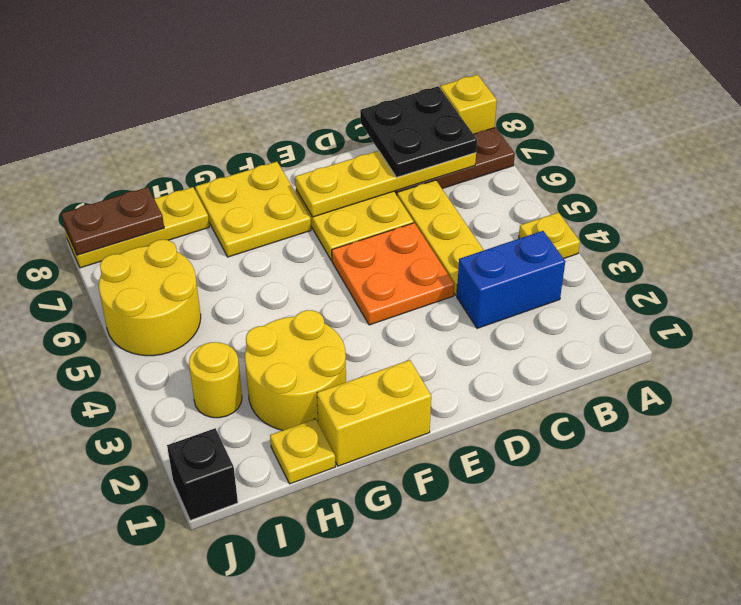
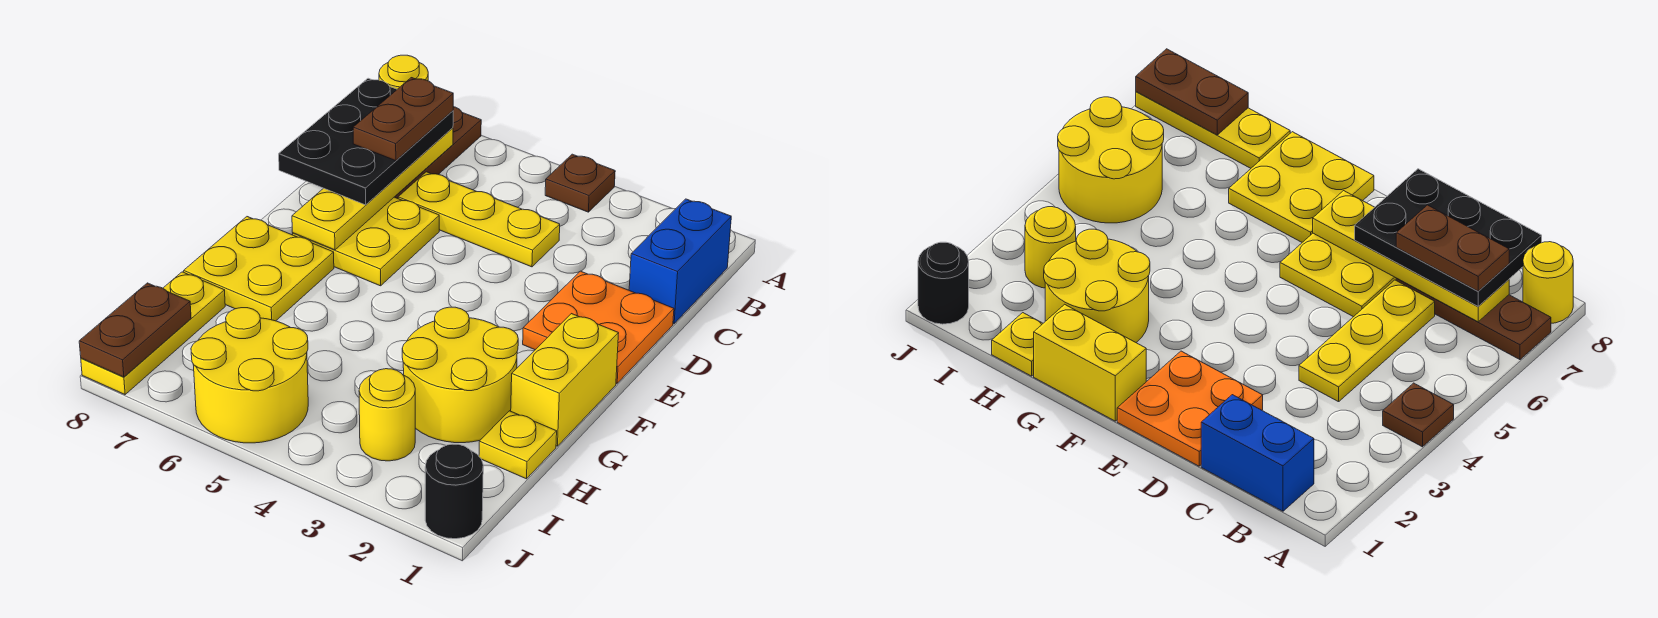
yellow plate A4 level 1 -> brown plate A4 level 1
yellow brick A8 level 1 -> yellow round brick A8 level 1
blue brick B3:C3 level 1 -> blue brick B1:C1 level 1
black plate B7:C8 level 3 -> black plate B7:D8 level 3
none -> brown plate B7:C7 level 4
orange plate D4:E5 level 1 -> orange plate D1:E2 level 1
black brick J1 level 1 -> black round brick J1 level 1

